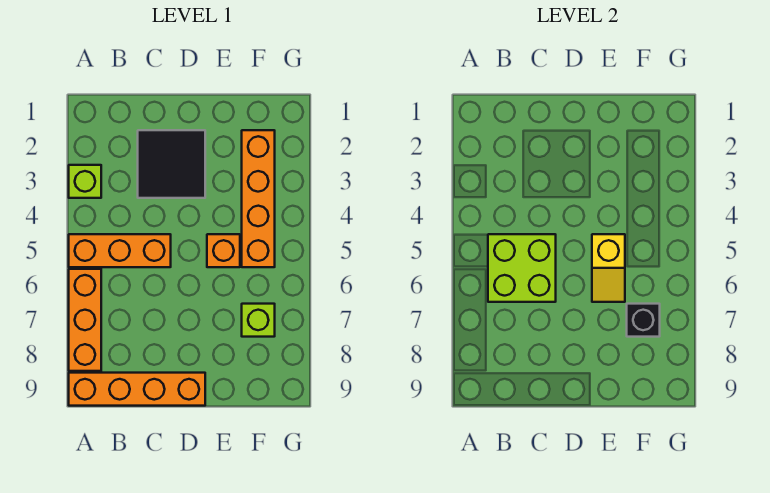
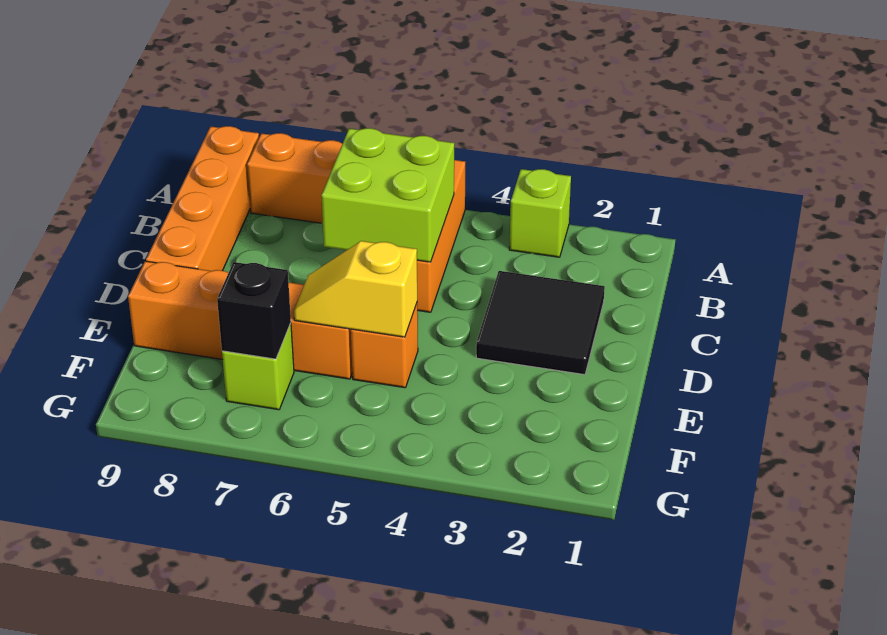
orange brick F2:F5 level 1 -> orange brick E6:E9 level 1

